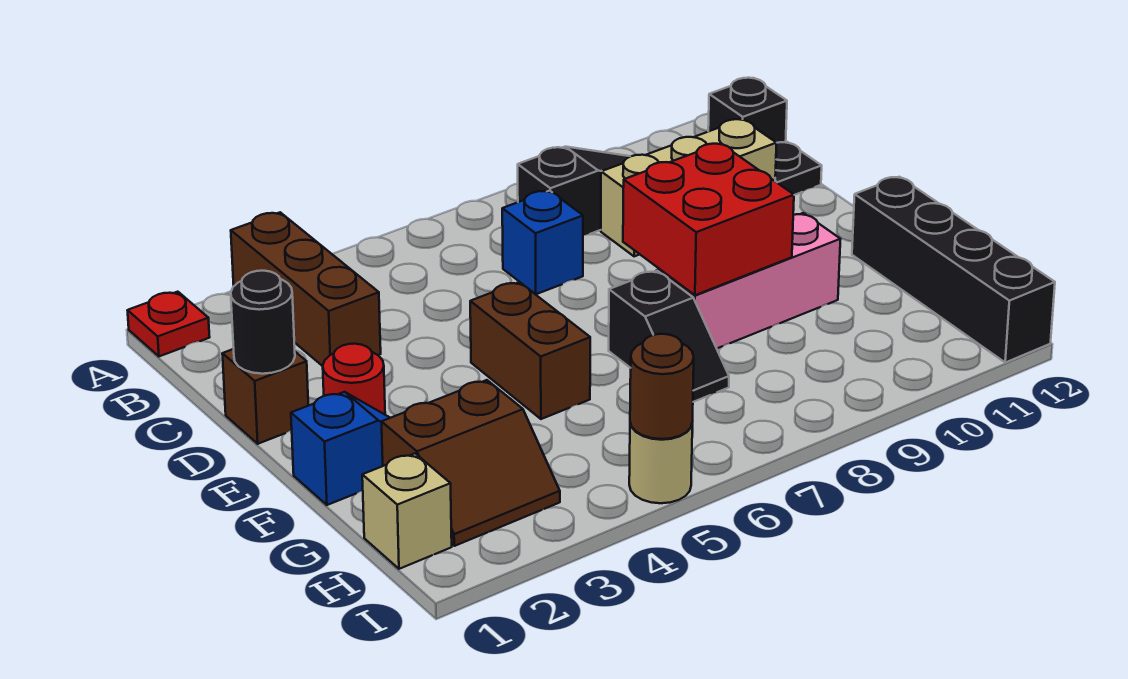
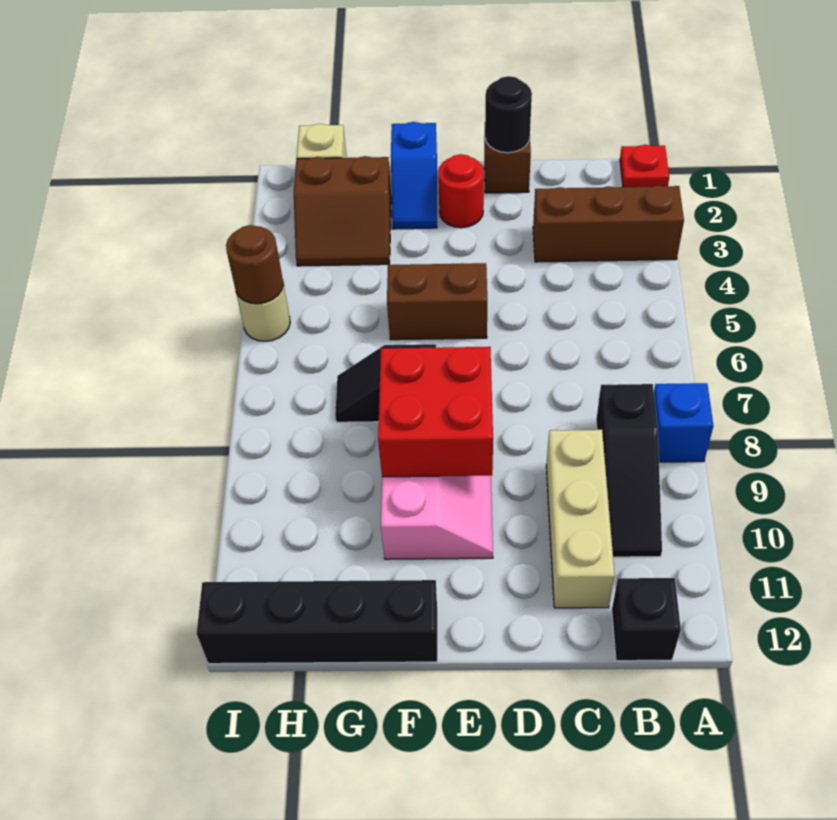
blue brick C7 level 1 -> blue brick A8 level 1
black plate C12 level 1 -> none
brown slope G2:H3 level 1 top G -> brown slope G2:H3 level 1 top 2

